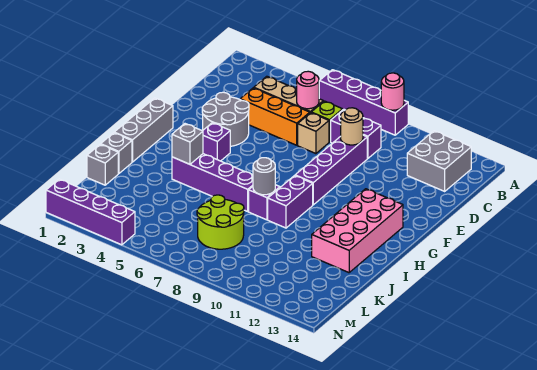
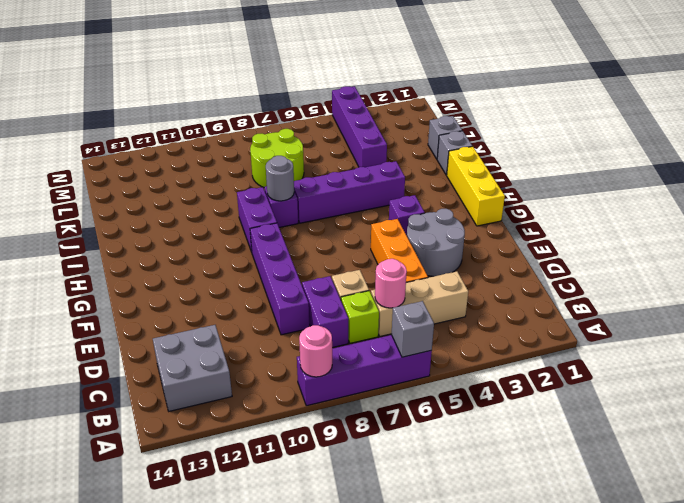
purple brick C8:C9 level 1 -> purple brick C8:D8 level 1
orange brick D4:D6 level 1 -> orange brick D5:F5 level 1
tan round brick D9 level 2 -> none
grey brick G1:I1 level 1 -> yellow brick G1:I1 level 1
pink brick G12:J13 level 1 -> none
grey brick I4 level 2 -> grey brick A6 level 2
purple brick N1:N4 level 1 -> purple brick K4:N4 level 1

